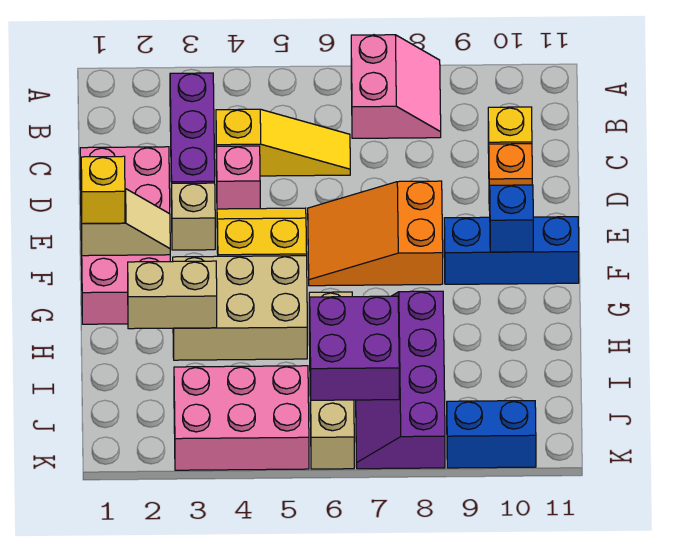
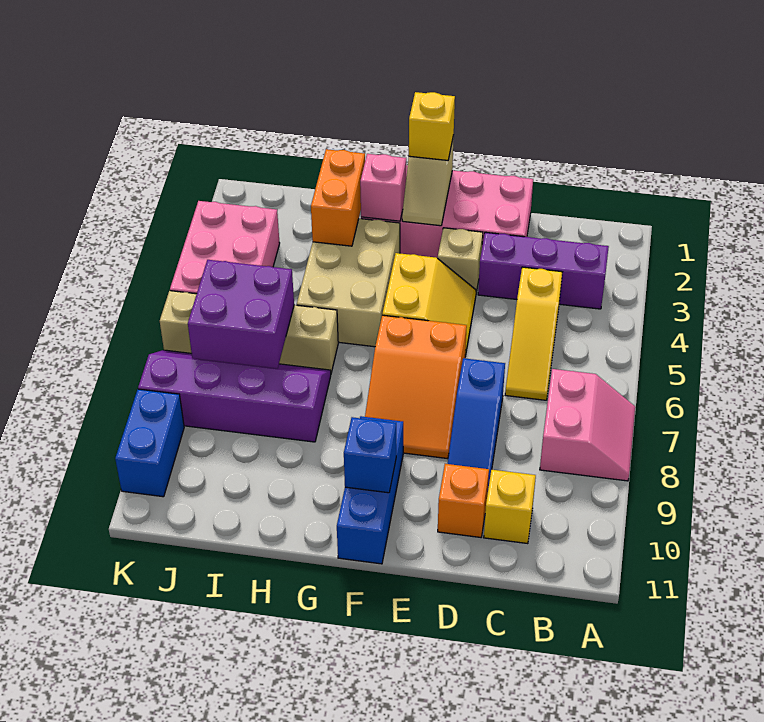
pink slope A7:B8 level 1 top 7 -> pink slope A7:B8 level 1 top B
pink brick D4 level 1 -> pink brick G2 level 2
none -> blue slope D7:D9 level 1 top 7
orange slope E6:F8 level 1 top 8 -> orange slope E6:F8 level 1 top 6
tan brick H2:H3 level 2 -> orange brick H2:H3 level 2

